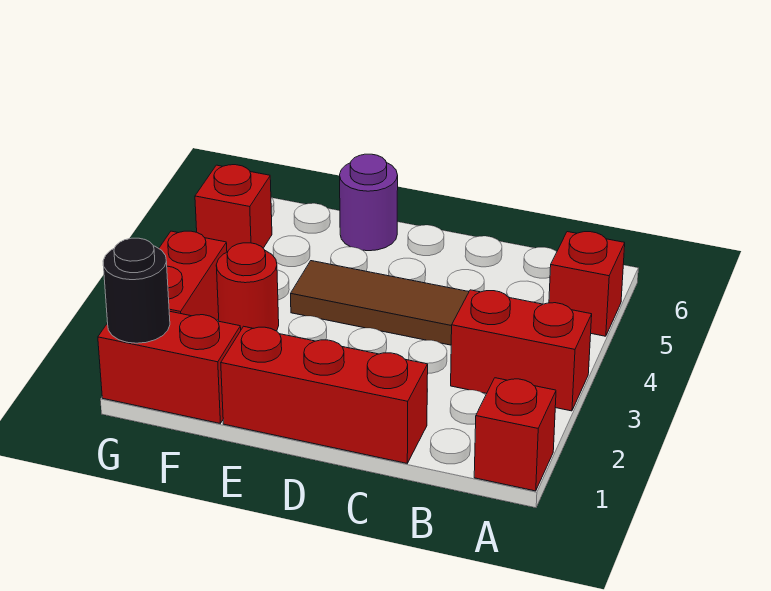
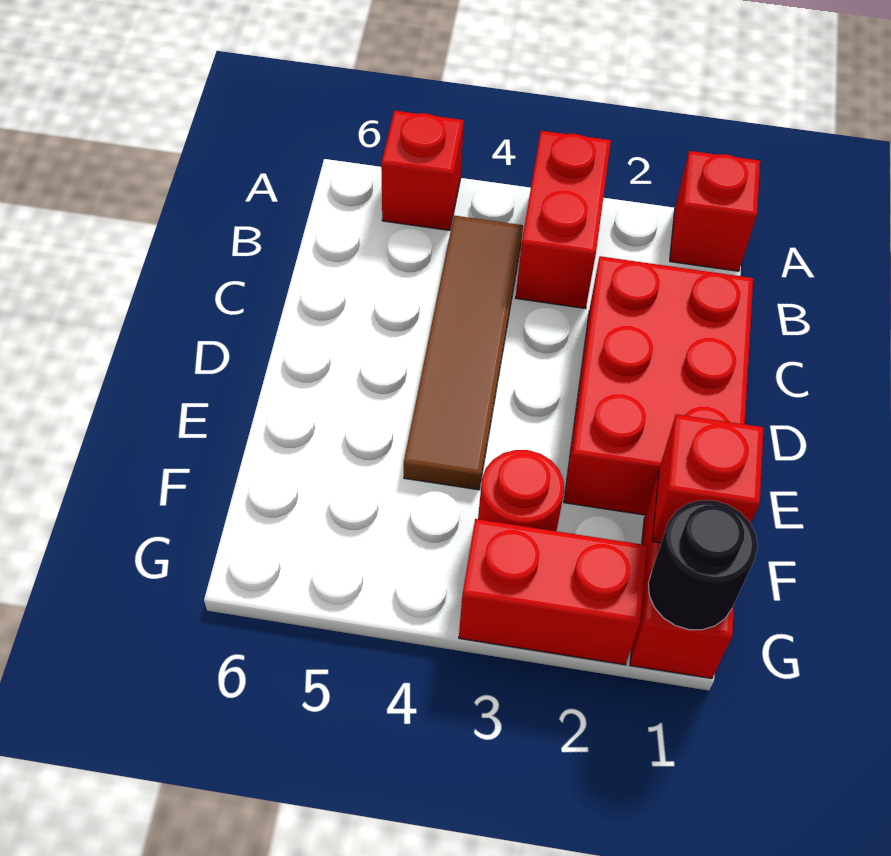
red brick C1:E1 level 1 -> red brick C1:E2 level 1
purple round brick E6 level 1 -> none
red brick G5 level 1 -> red brick F1 level 2

